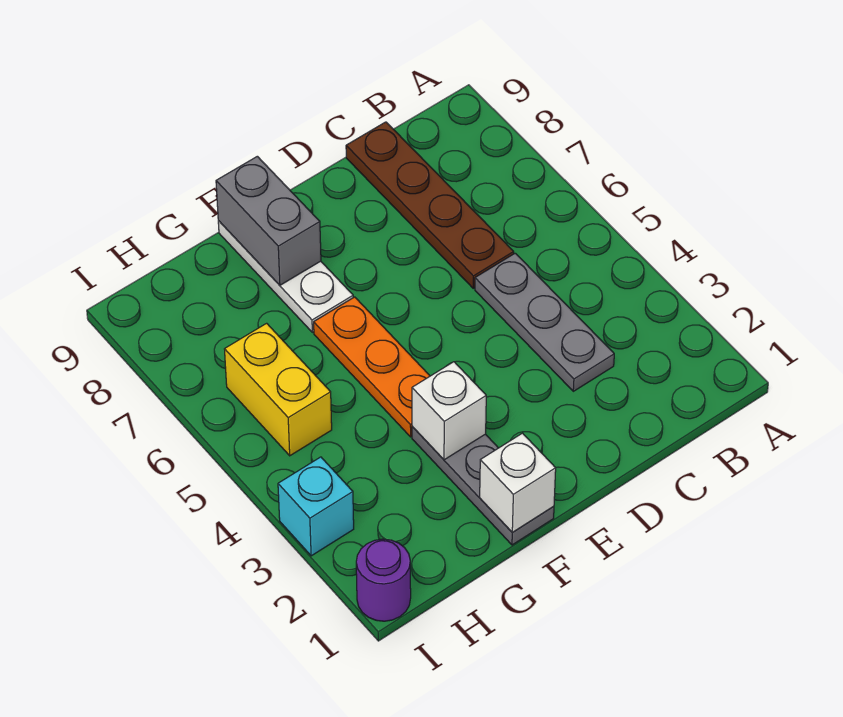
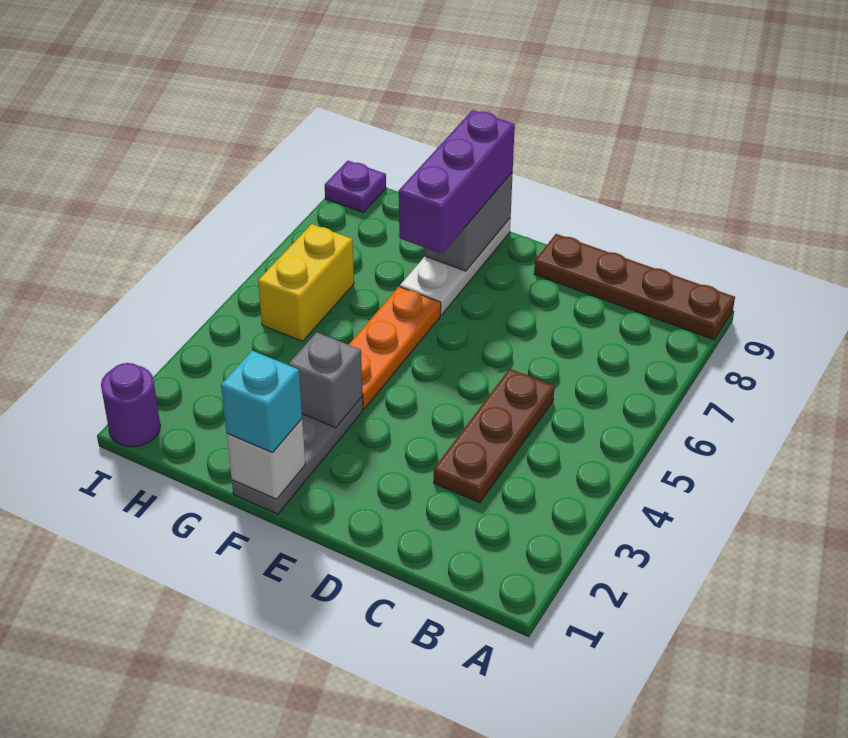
grey plate C3:C5 level 1 -> brown plate C3:C5 level 1
brown plate C6:C9 level 1 -> brown plate A9:D9 level 1
white brick F3 level 2 -> grey brick F3 level 2
none -> purple brick F7:F9 level 3
cyan brick I3 level 1 -> cyan brick F1 level 3
none -> purple plate I9 level 1

